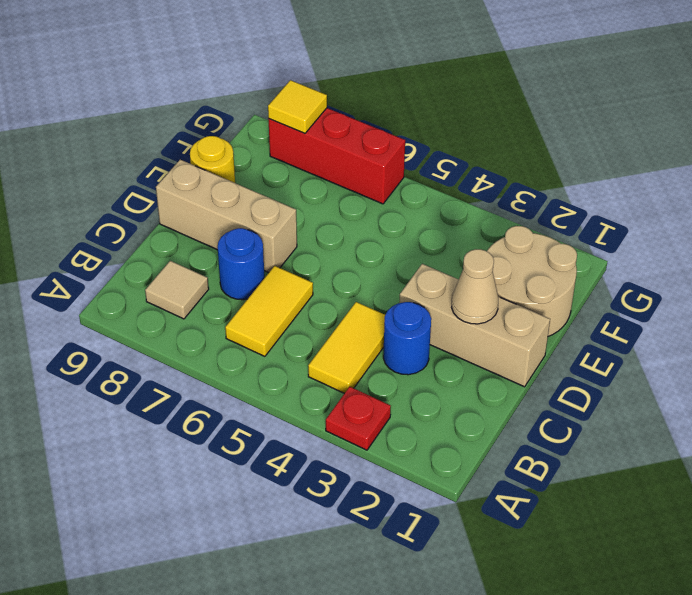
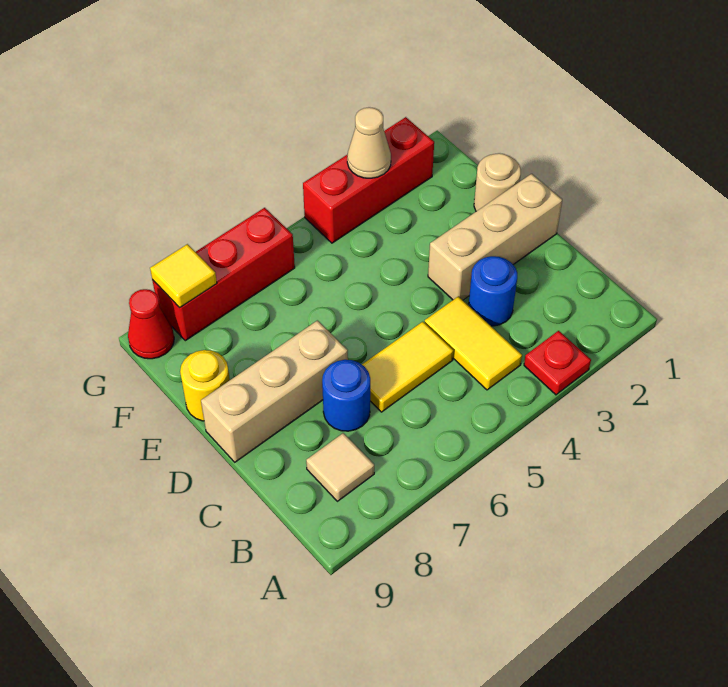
yellow tile B6:C6 level 1 -> yellow tile C5:C6 level 1
tan cone D2 level 2 -> tan cone G3 level 2
tan round brick E1:F2 level 1 -> tan round brick E1 level 1
none -> red brick G2:G4 level 1
none -> red cone G9 level 1

